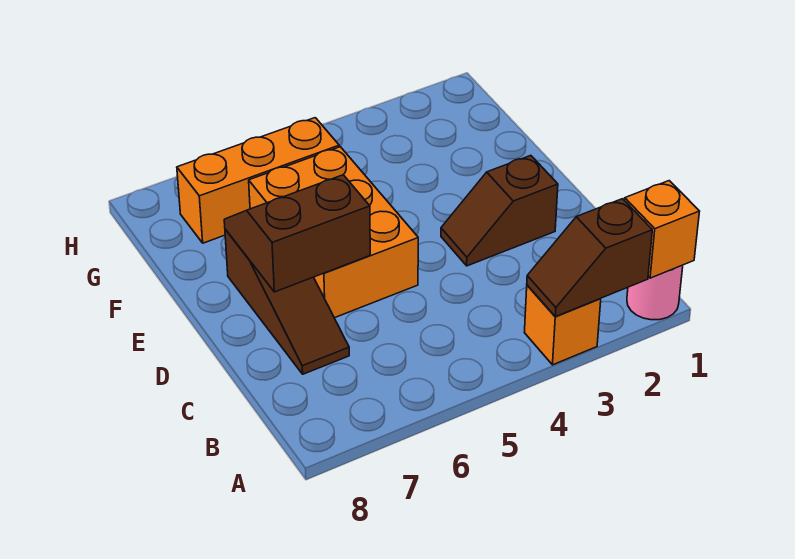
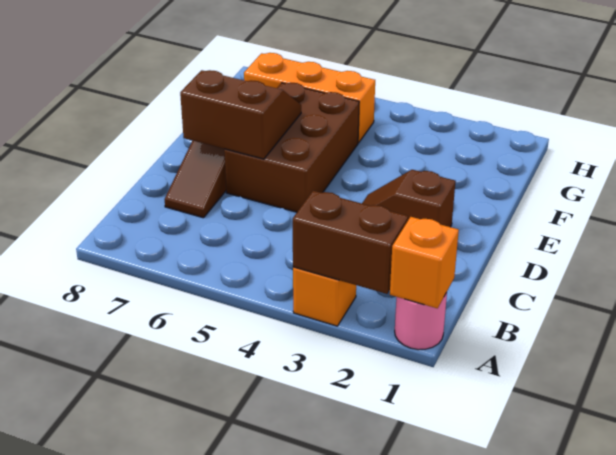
brown slope A2:A3 level 2 top 2 -> brown brick A2:A3 level 2
orange brick D5:F6 level 1 -> brown brick D5:F6 level 1

